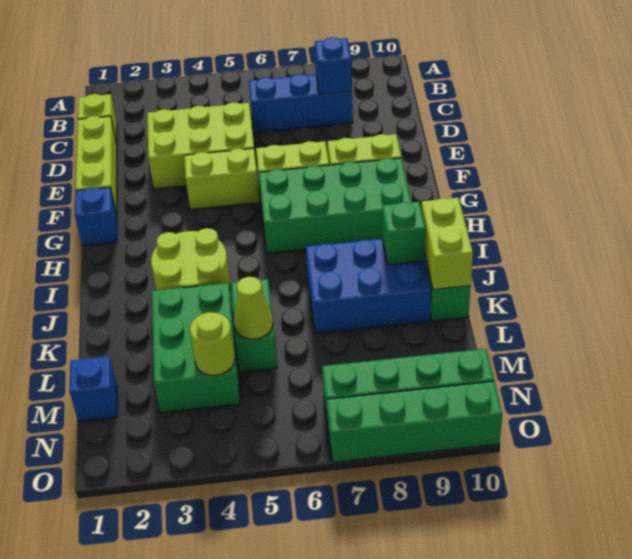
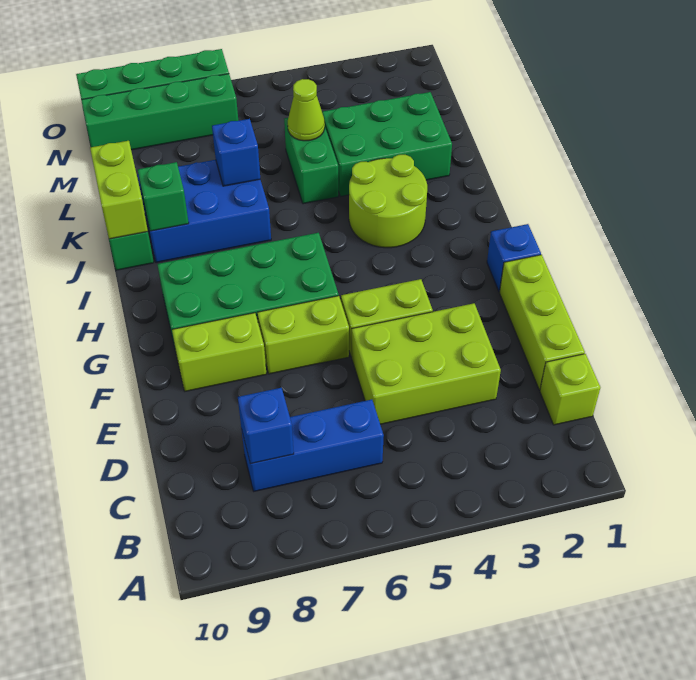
green brick K3:M4 level 1 -> green brick K2:L4 level 1
blue brick M1 level 1 -> blue brick K7 level 2
lime round brick M4 level 2 -> none

